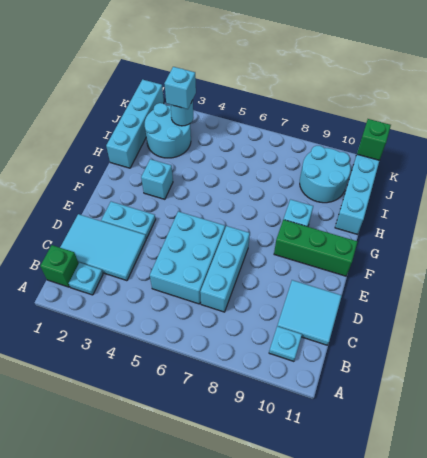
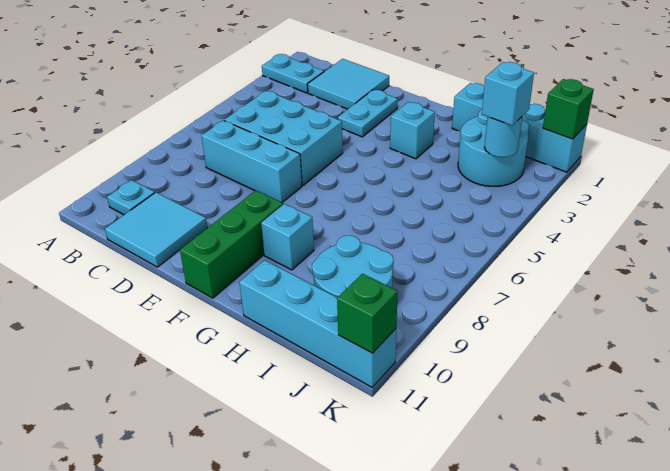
green brick B1 level 1 -> green brick K1 level 2
cyan plate B2 level 1 -> cyan plate A2:B2 level 1
cyan tile C1:D3 level 1 -> cyan tile C1:D2 level 1

